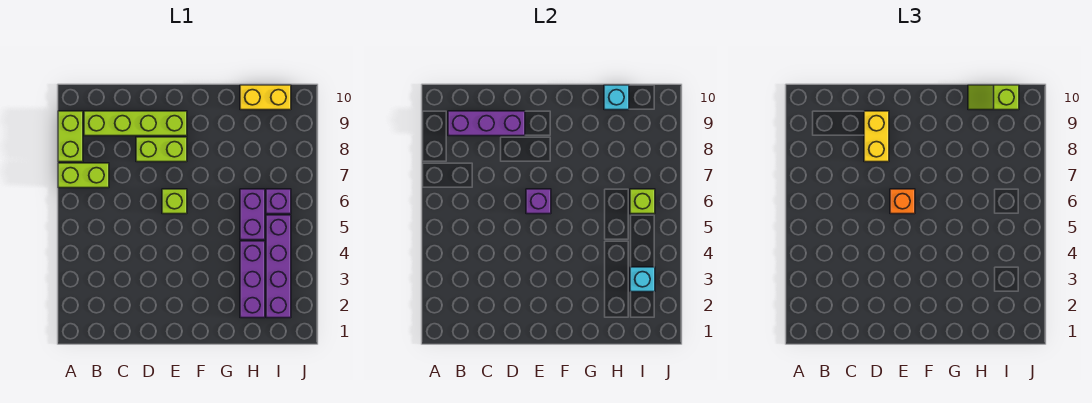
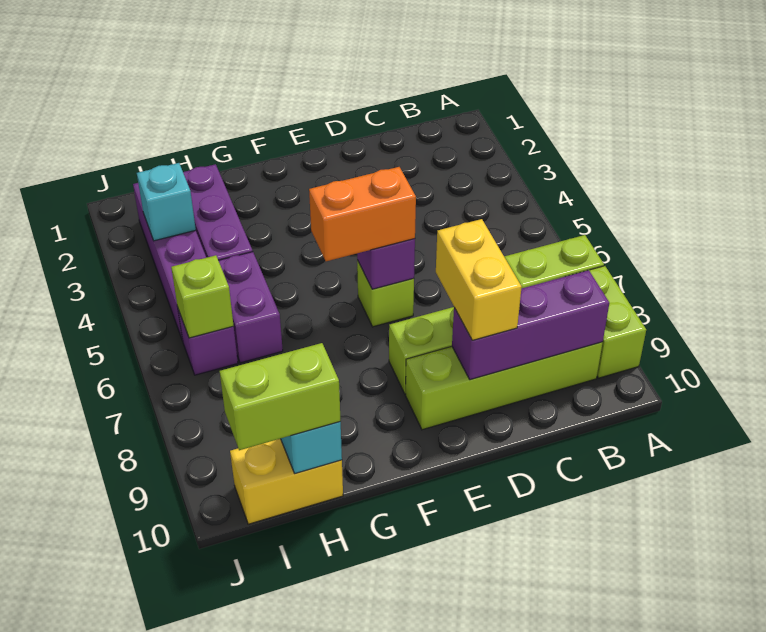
orange brick E6 level 3 -> orange brick E6:F6 level 3
lime slope H10:I10 level 3 top I -> lime brick H10:I10 level 3

